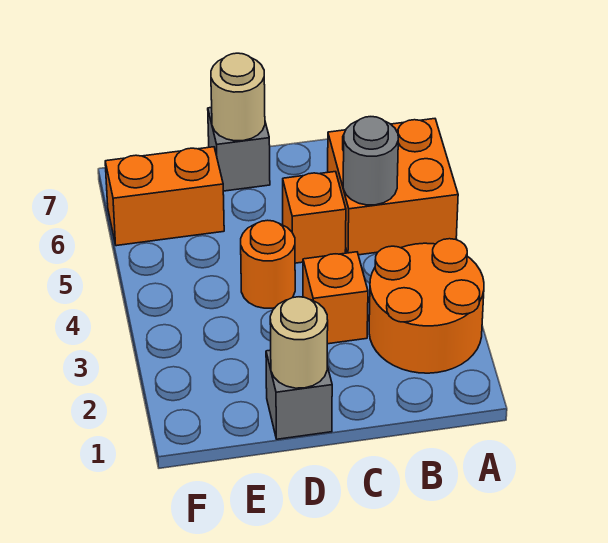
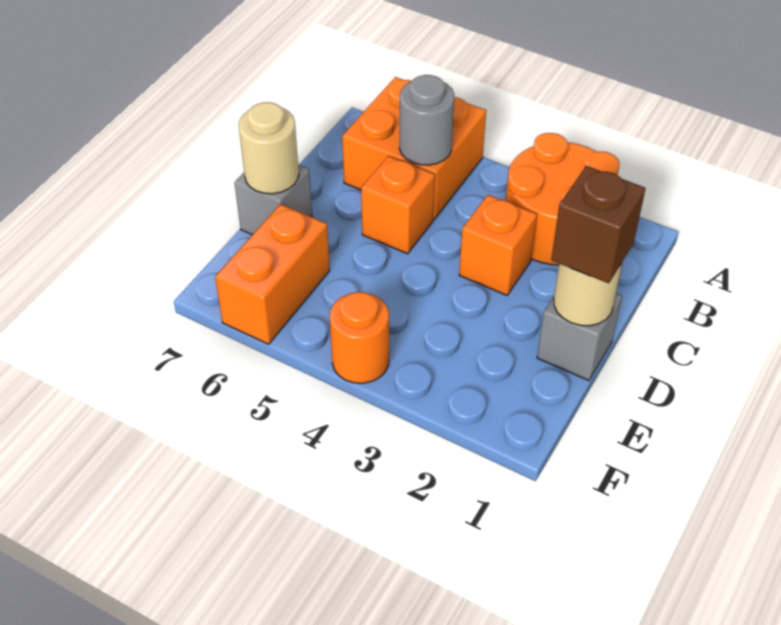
none -> brown brick D1 level 3
orange round brick D4 level 1 -> orange round brick F4 level 1

